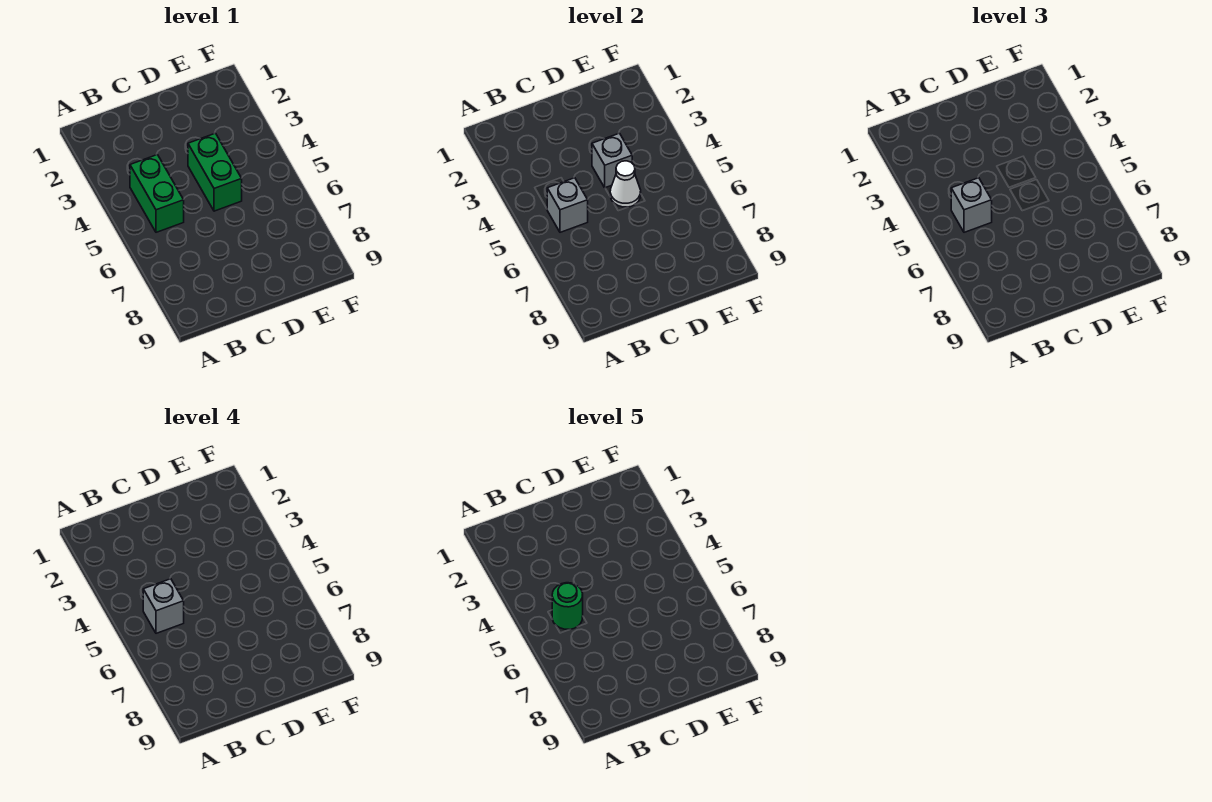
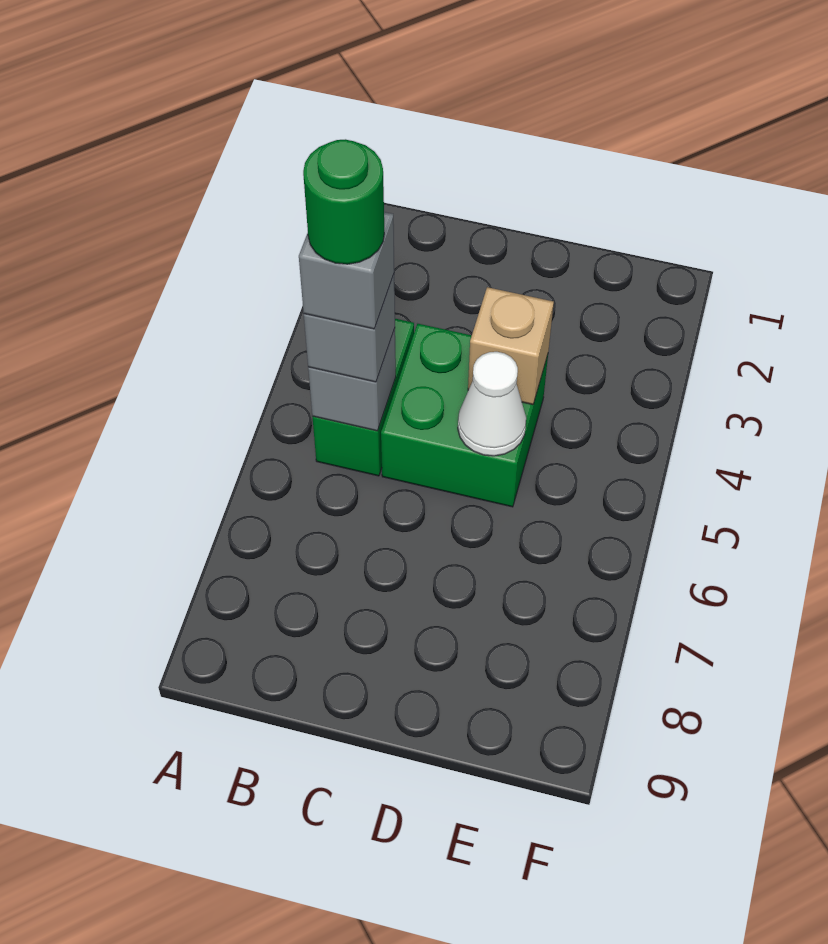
green brick D4:D5 level 1 -> green brick C4:D5 level 1
grey brick D4 level 2 -> tan brick D4 level 2

